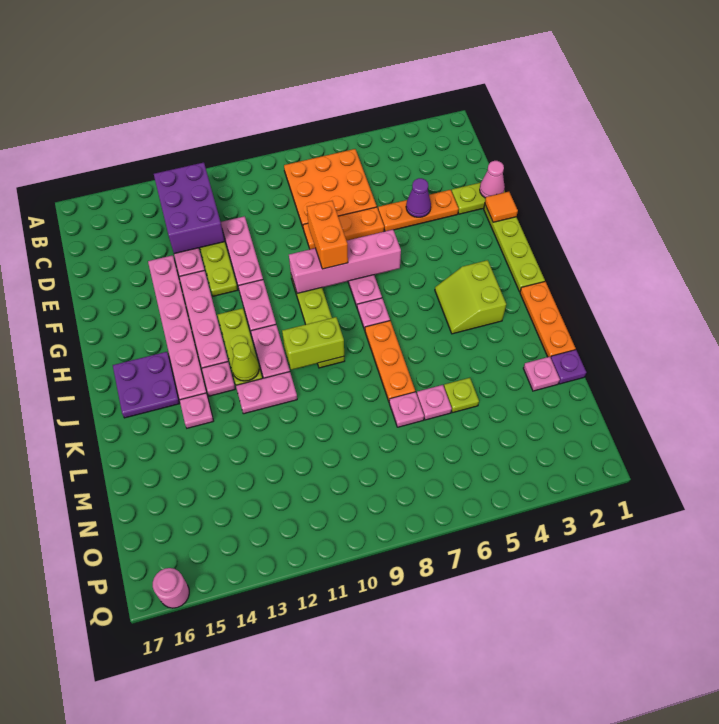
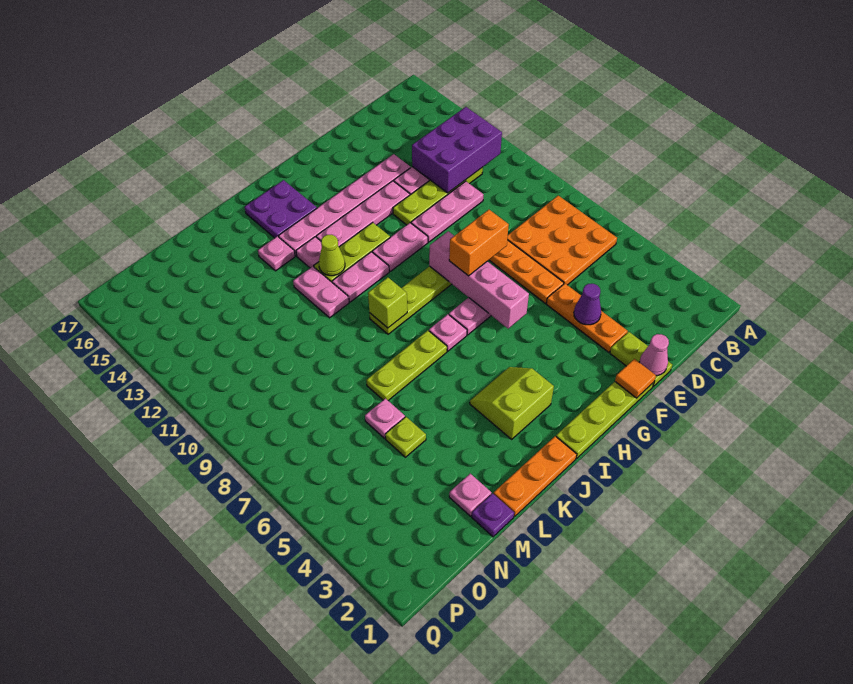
orange plate J7:L7 level 1 -> lime plate J7:L7 level 1
lime brick J9:J10 level 2 -> lime brick J9 level 2
pink plate M7 level 1 -> none
pink round brick Q16 level 1 -> none

